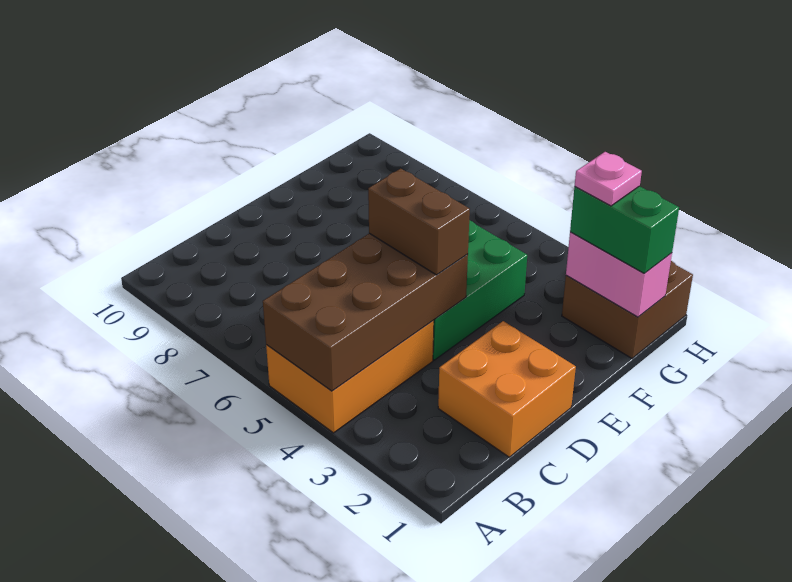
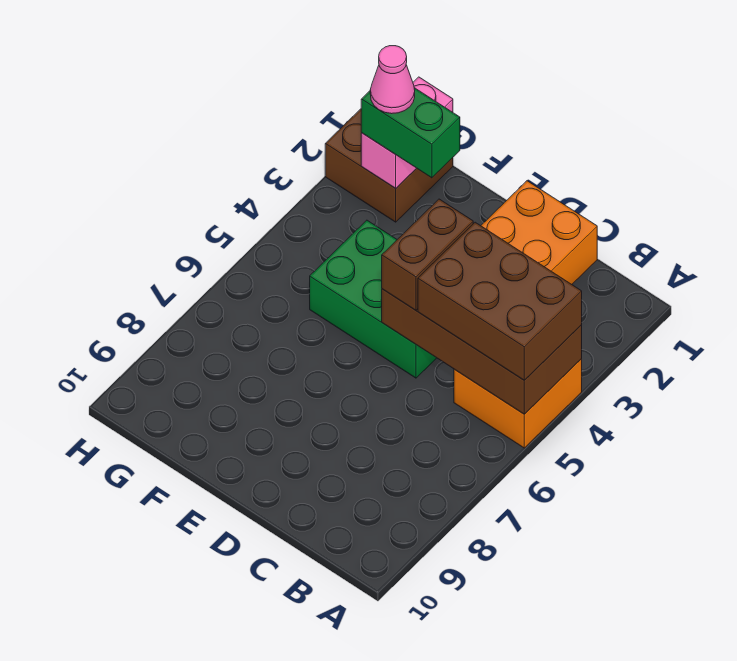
orange brick A4:C5 level 1 -> orange brick A4:B5 level 1
none -> brown brick A4:C5 level 3
green brick G1:G2 level 3 -> green brick F2:G2 level 3
pink plate G2 level 4 -> pink cone G2 level 4

